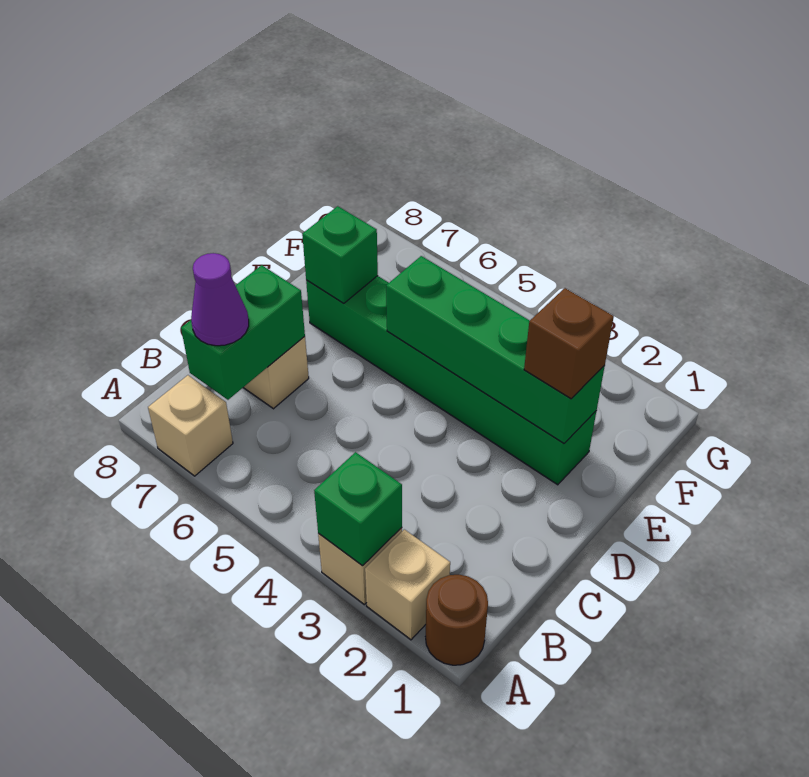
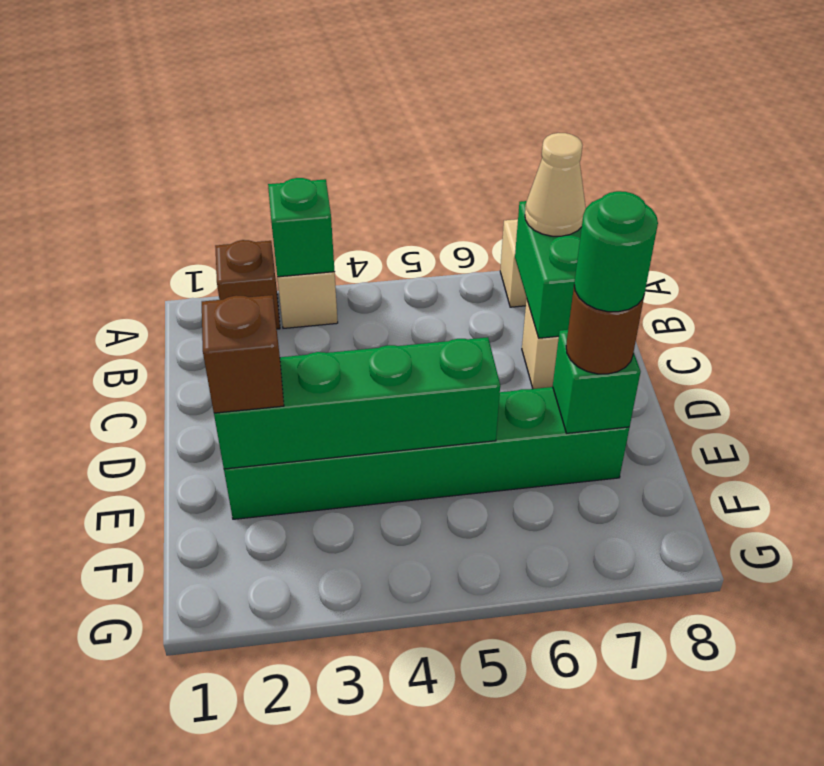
brown round brick A1 level 1 -> brown round brick E7 level 3
tan brick A2 level 1 -> brown brick A2 level 1
purple cone B7 level 3 -> tan cone B7 level 3
none -> green round brick E7 level 4

